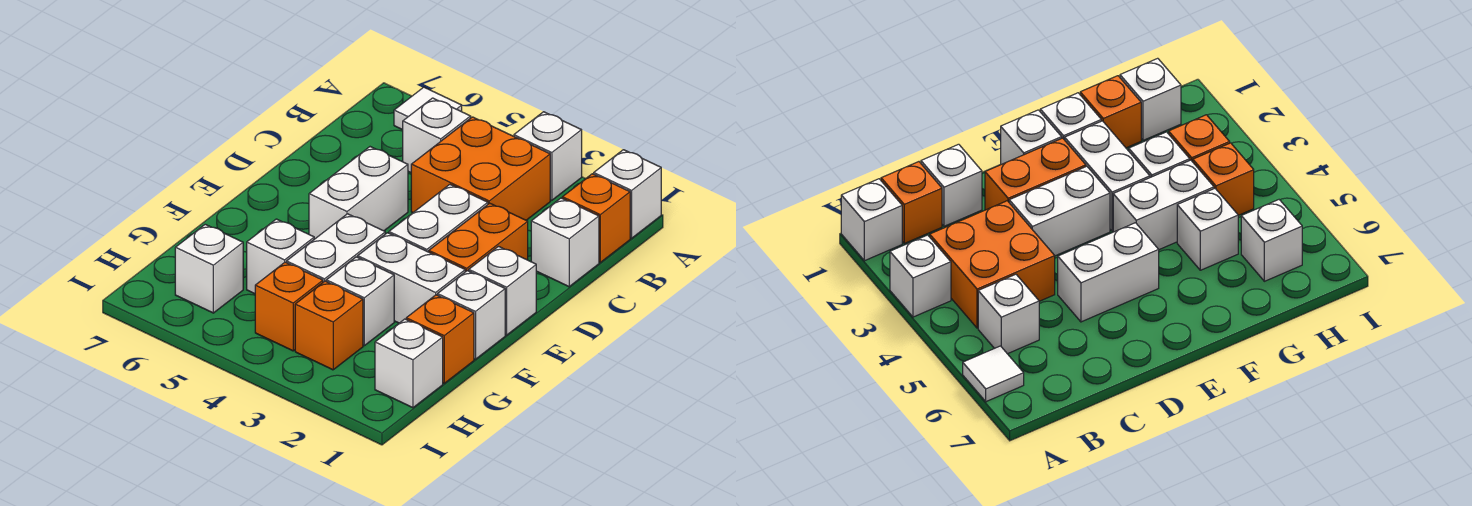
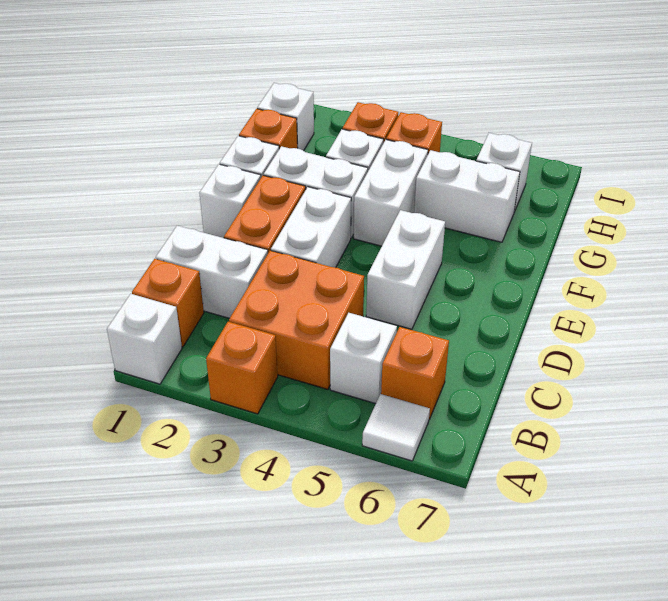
white brick A3 level 1 -> orange brick A3 level 1
none -> orange brick B6 level 1
white brick C1 level 1 -> white brick C1:C2 level 1
white brick G5 level 1 -> white brick G5:G6 level 1

